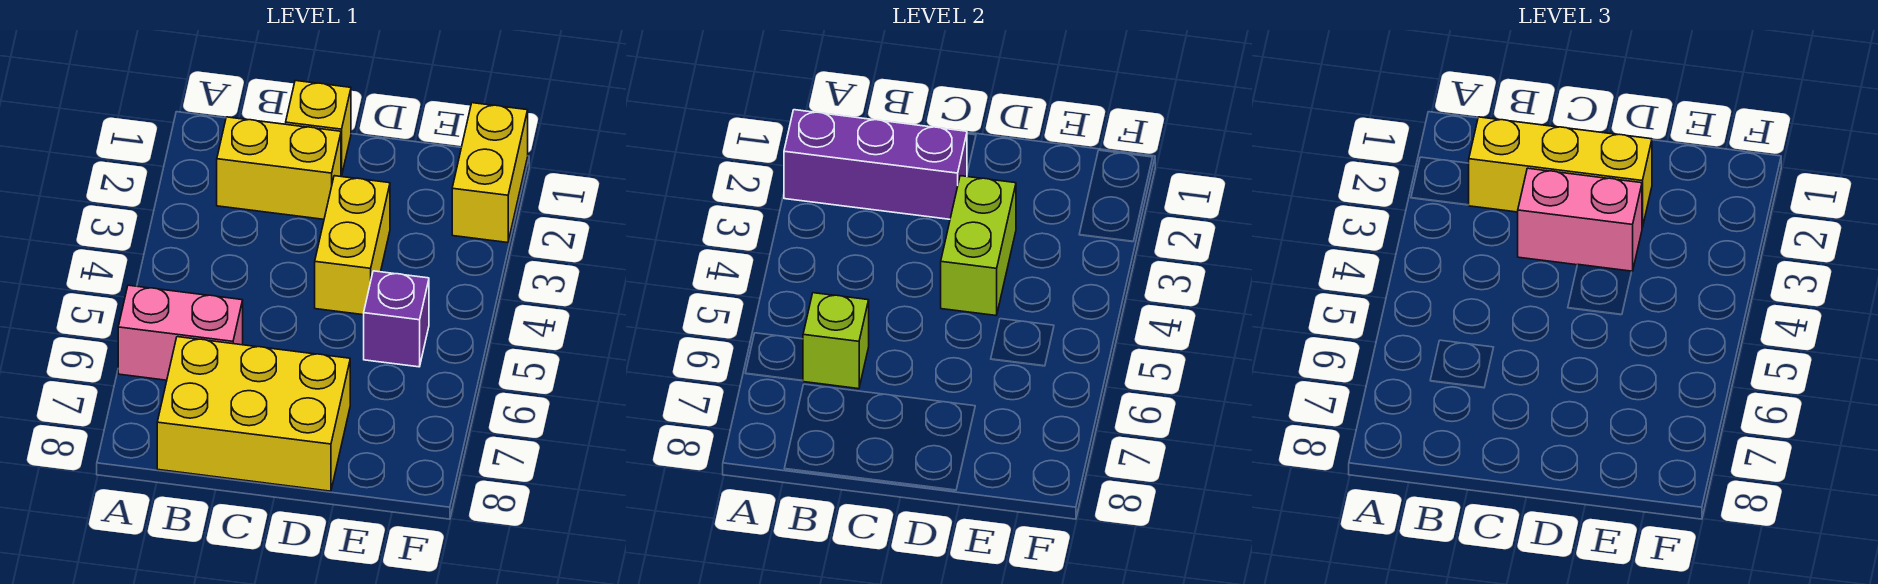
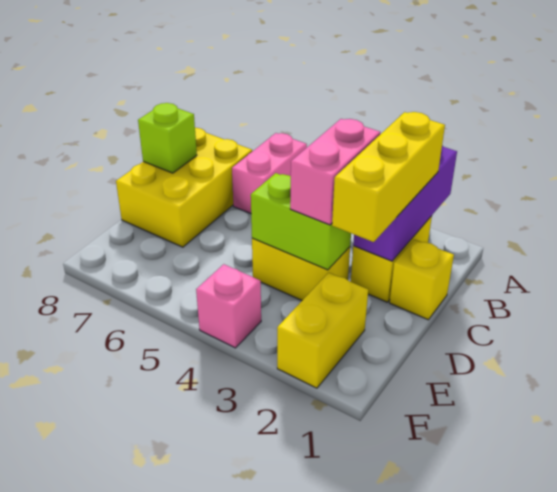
lime brick B6 level 2 -> lime brick C8 level 2
purple brick E5 level 1 -> none
yellow brick F1:F2 level 1 -> yellow brick E2:F2 level 1
none -> pink brick F4 level 1

